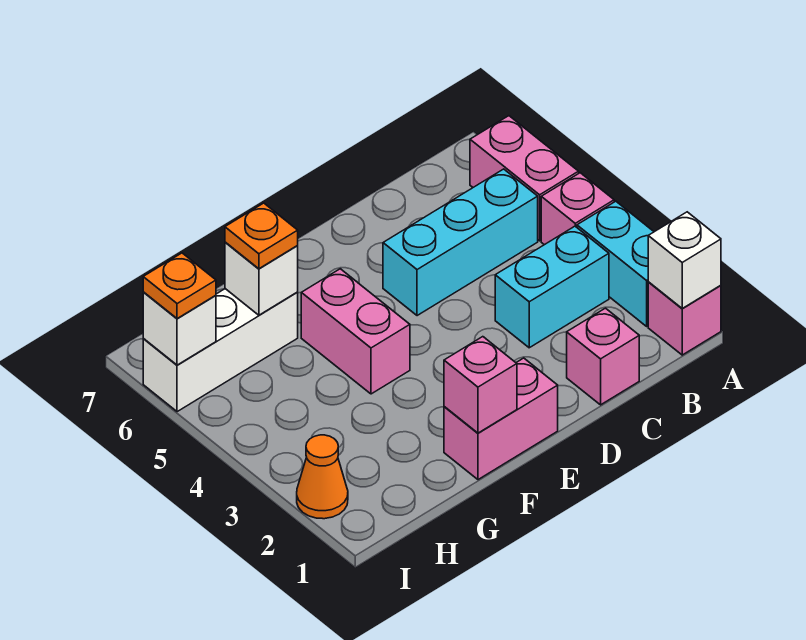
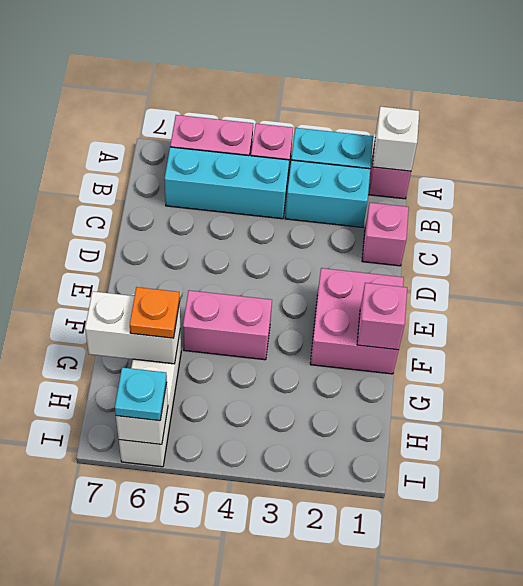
cyan brick B3:C3 level 1 -> cyan brick B2:B3 level 1
cyan brick B5:D5 level 1 -> cyan brick B4:B6 level 1
pink brick E1:F1 level 1 -> pink brick E1:F2 level 1
white brick G6 level 2 -> white brick G6:G7 level 2
orange cone I2 level 1 -> none
orange plate I6 level 3 -> cyan plate I6 level 3

